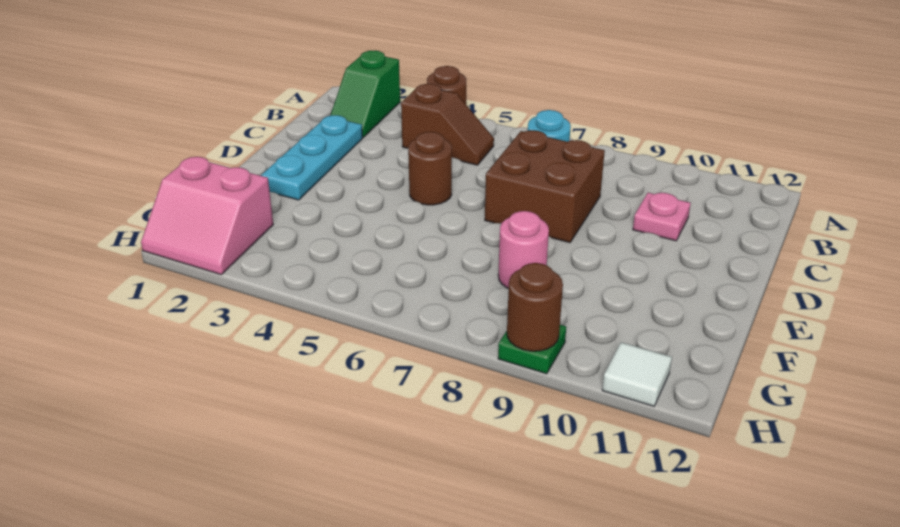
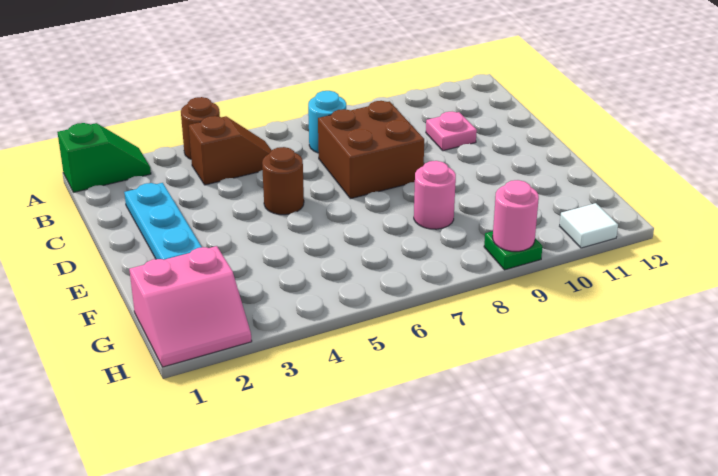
green slope A2:B2 level 1 top A -> green slope A1:A2 level 1 top 1
brown round brick H9 level 2 -> pink round brick H9 level 2

